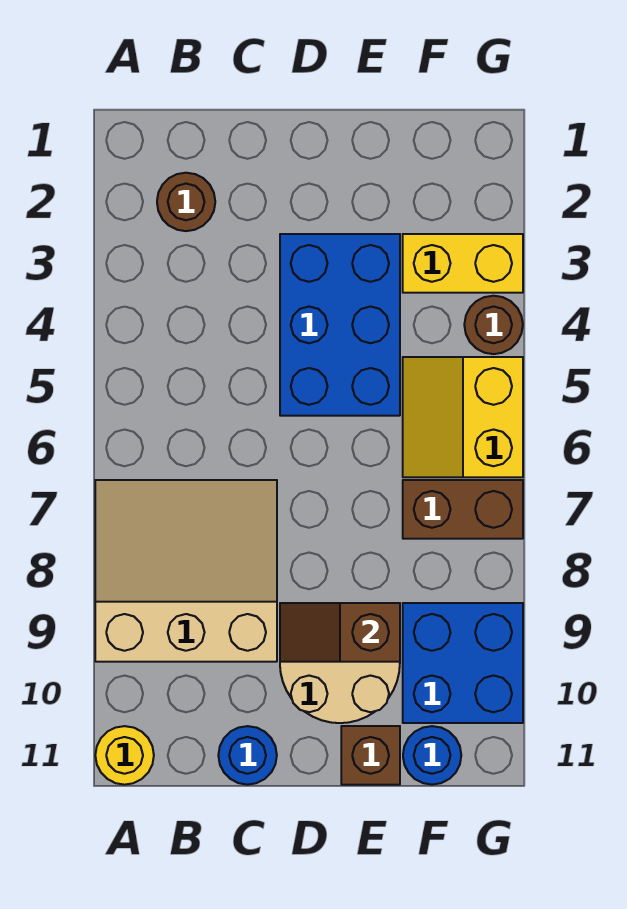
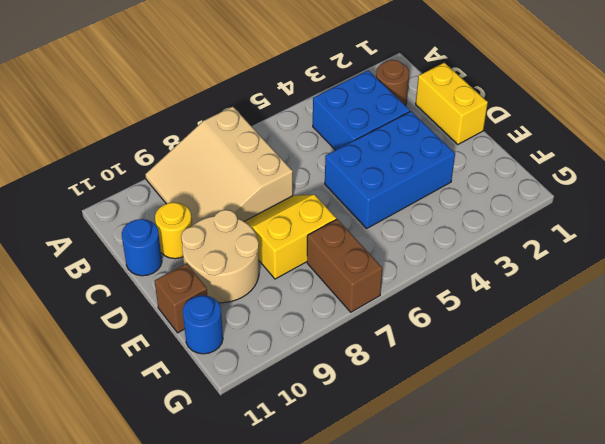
tan slope A7:C9 level 1 top 9 -> tan slope A7:C9 level 1 top 7
yellow round brick A11 level 1 -> yellow round brick C10 level 1
brown slope D9:E9 level 2 top E -> none
yellow brick F3:G3 level 1 -> yellow brick C1:D1 level 1
yellow slope F5:G6 level 1 top G -> yellow slope D7:E8 level 1 top E
blue brick F9:G10 level 1 -> blue brick B3:C4 level 1
brown round brick G4 level 1 -> none

